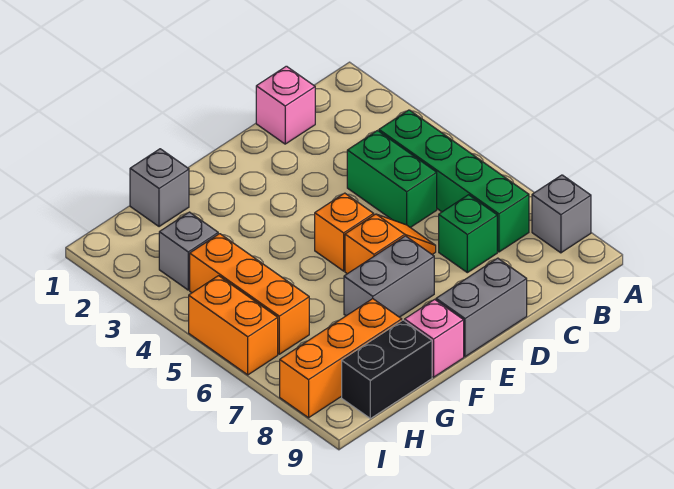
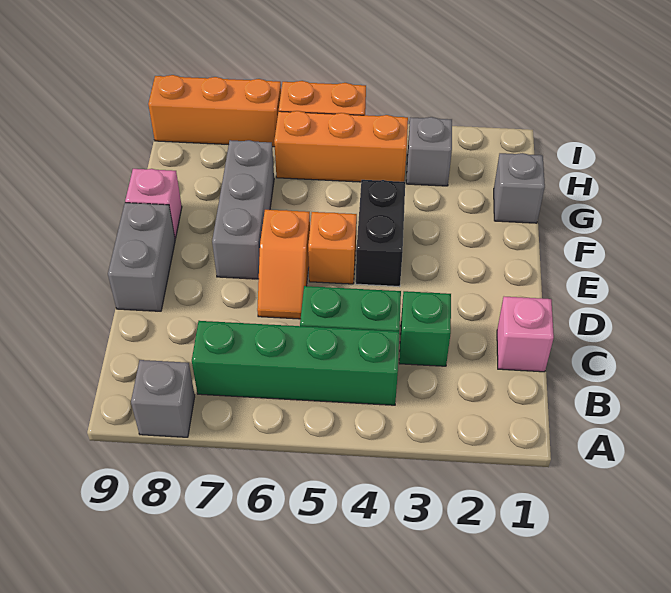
green brick C7 level 1 -> green brick C3 level 1
grey brick E7:F7 level 1 -> grey brick E7:G7 level 1
orange brick G8:I8 level 1 -> orange brick I7:I9 level 1
black brick G9:H9 level 1 -> black brick E4:F4 level 1

